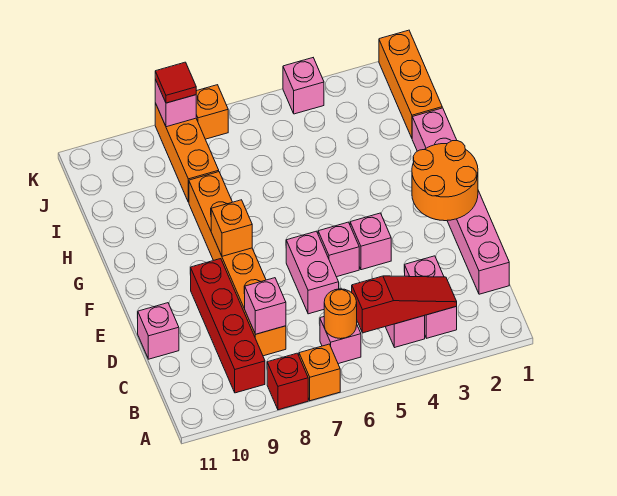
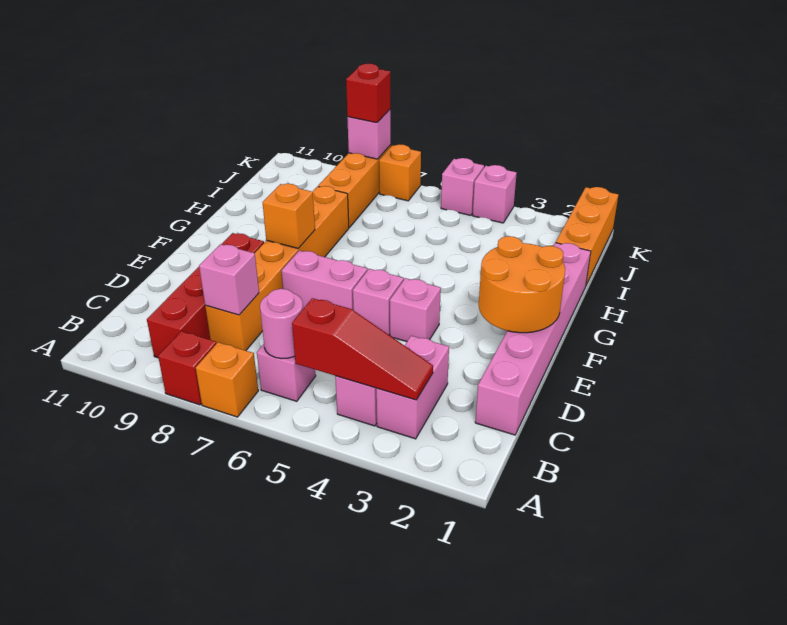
orange round brick B6 level 2 -> pink round brick B6 level 2
pink brick D6:E6 level 1 -> pink brick E6:E7 level 1
pink brick D11 level 1 -> pink brick K5 level 1
red tile K8 level 3 -> red brick K8 level 3

